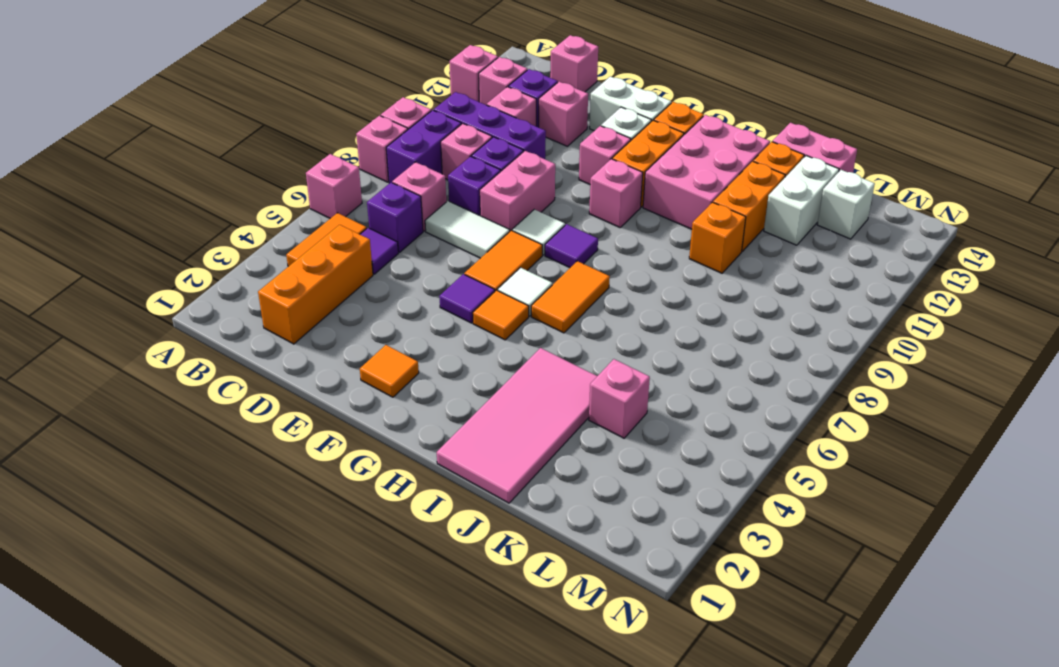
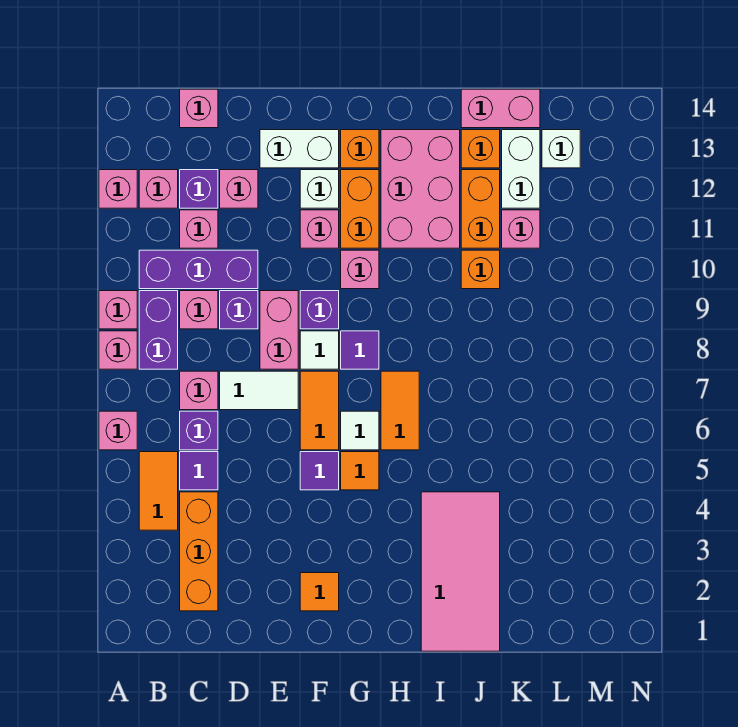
purple brick D8 level 1 -> purple brick F9 level 1
pink brick K4 level 1 -> pink brick K11 level 1

